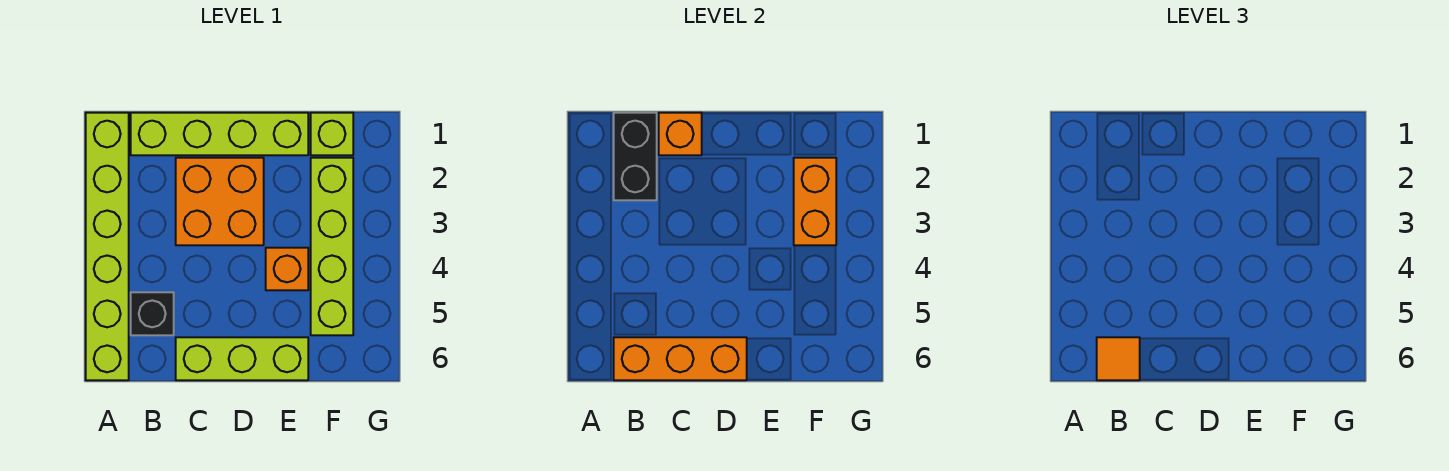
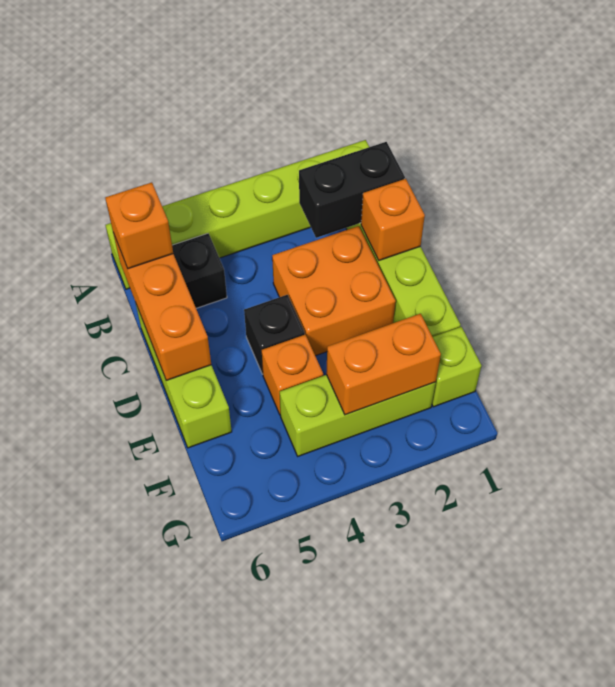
orange tile B6 level 3 -> orange brick B6 level 3
none -> black brick D4 level 1
lime brick F2:F5 level 1 -> lime brick F2:F4 level 1

